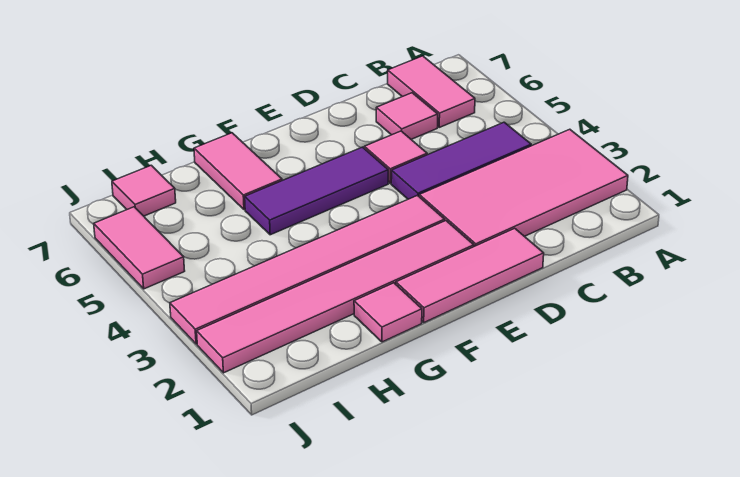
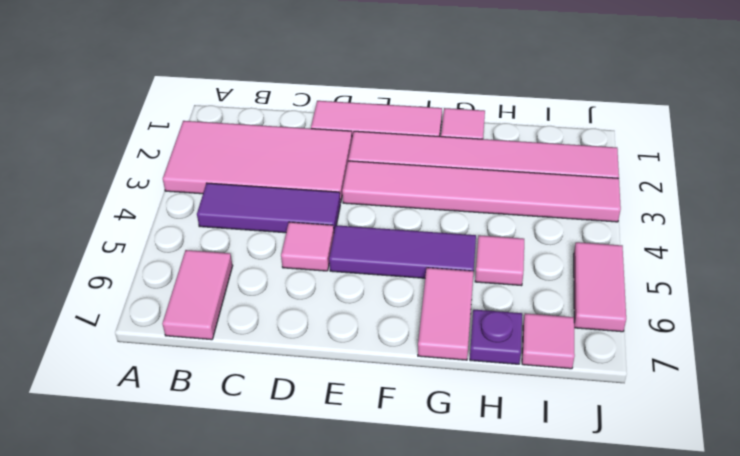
pink tile C6 level 1 -> pink tile H5 level 1
none -> purple plate H7 level 1

